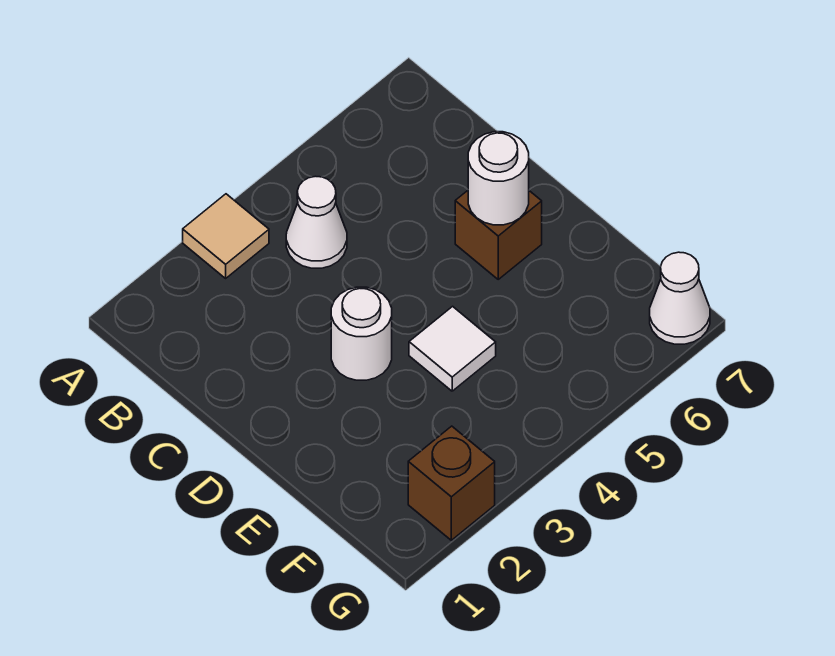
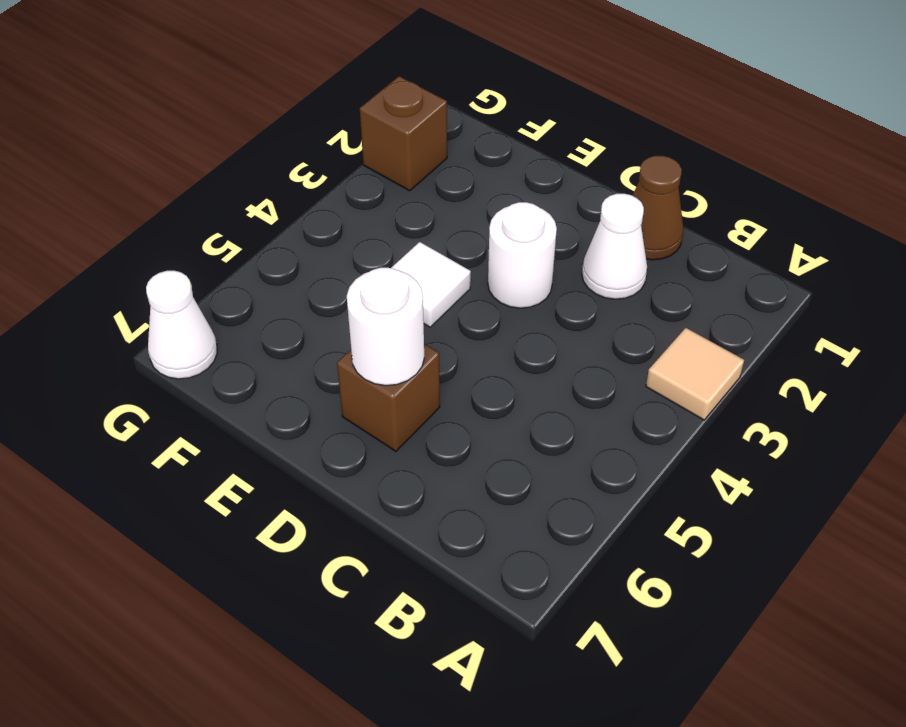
white cone B4 level 1 -> white cone C2 level 1
none -> brown cone C1 level 1

